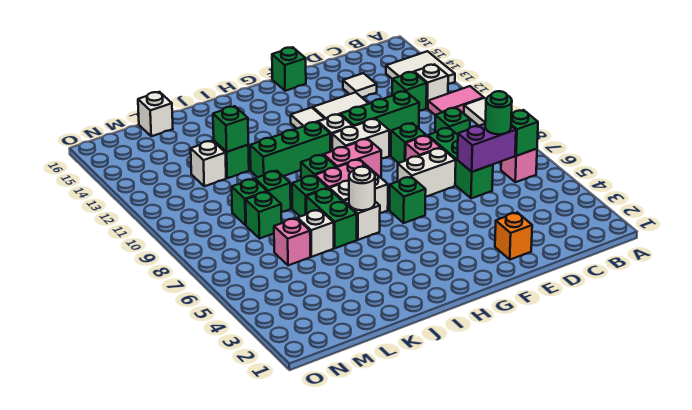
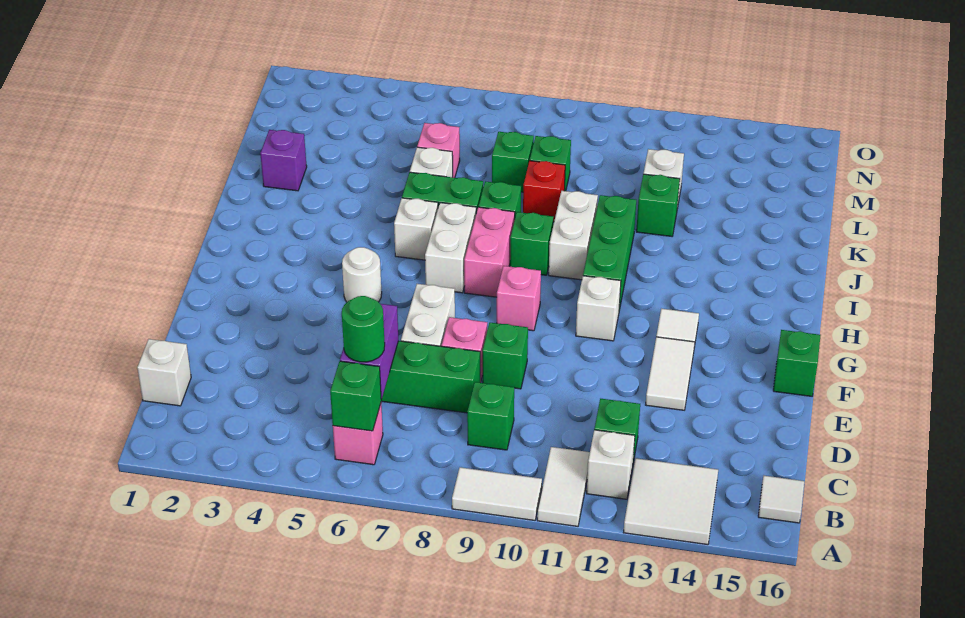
pink tile A11:B11 level 1 -> white tile A11:B11 level 1
green brick D11:F11 level 1 -> none
white tile D14 level 1 -> white tile B16 level 1
orange brick E2 level 1 -> none
white brick F10:G10 level 1 -> white brick I10:J10 level 1
green brick G6 level 1 -> none
pink brick G9:H9 level 1 -> pink brick G9 level 1
white round brick I6 level 2 -> white round brick G5 level 1
none -> purple brick K2 level 1
green brick K9 level 1 -> red brick K9 level 1
green brick K12 level 2 -> none
white brick L16 level 1 -> white brick C1 level 1

